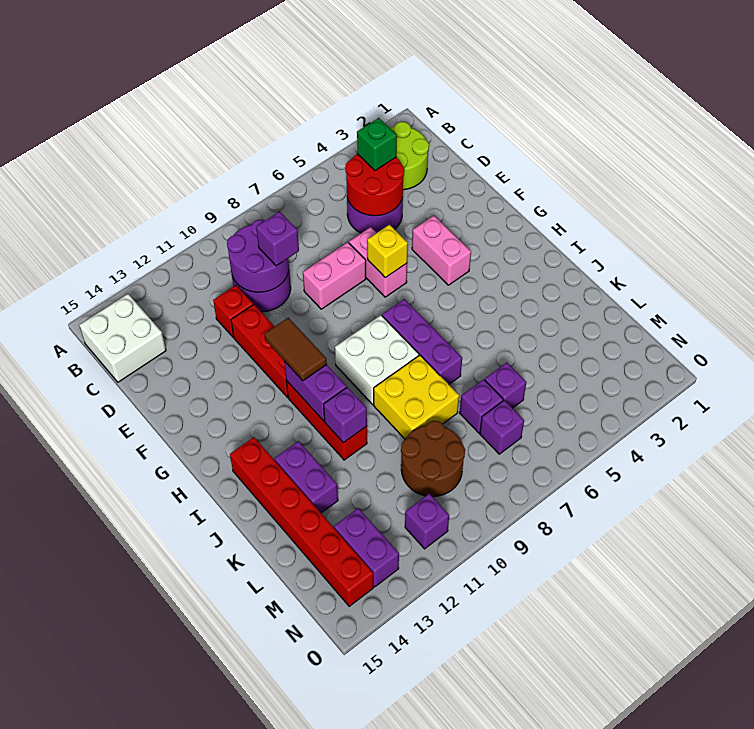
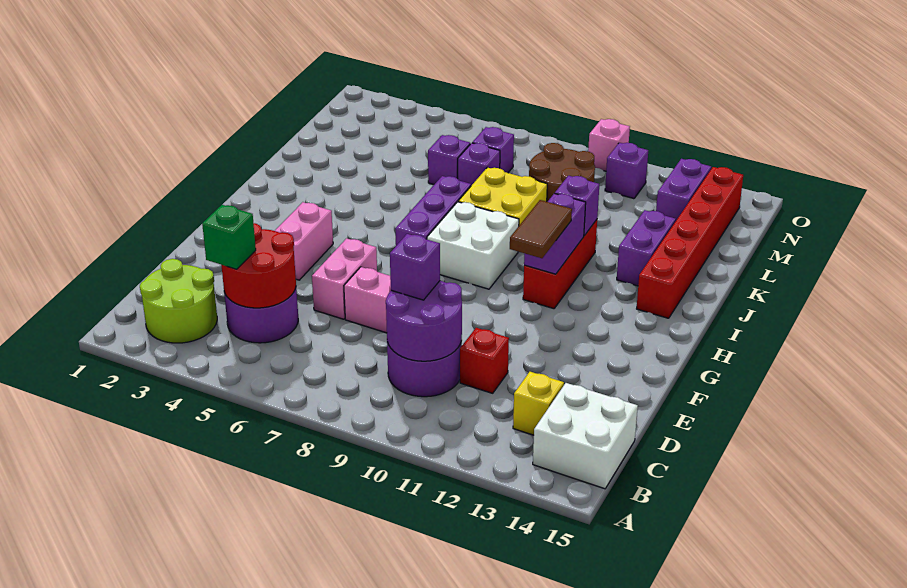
red brick E11:G11 level 1 -> none
yellow brick F6 level 2 -> yellow brick C13 level 1
none -> pink brick O10 level 1

